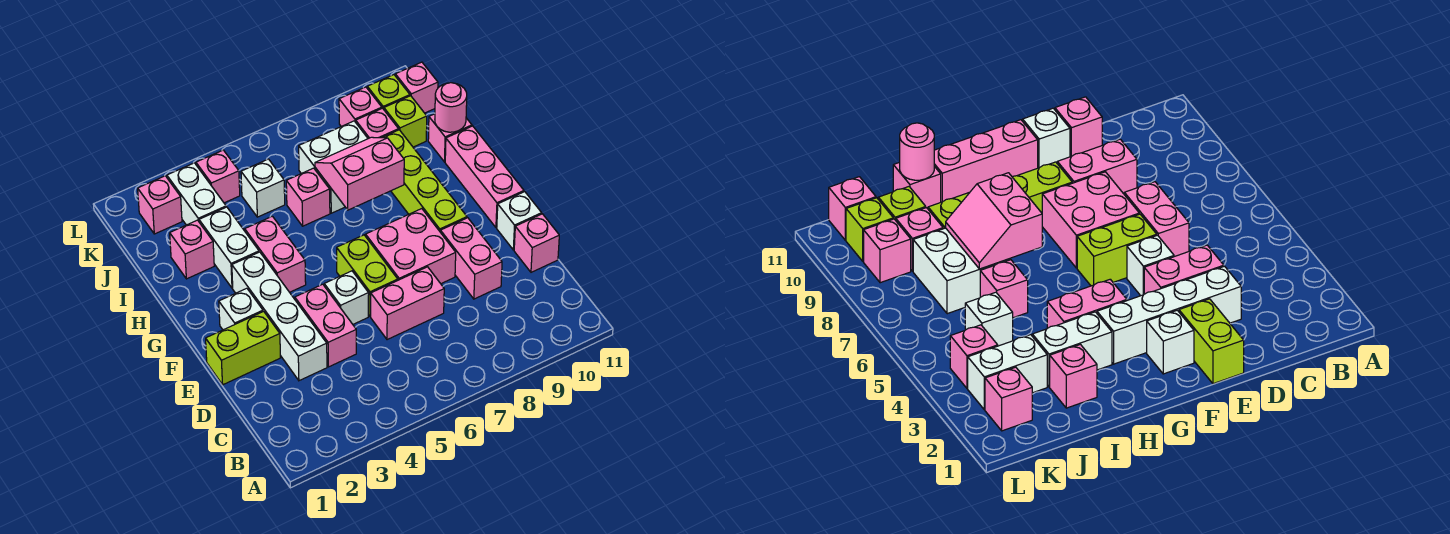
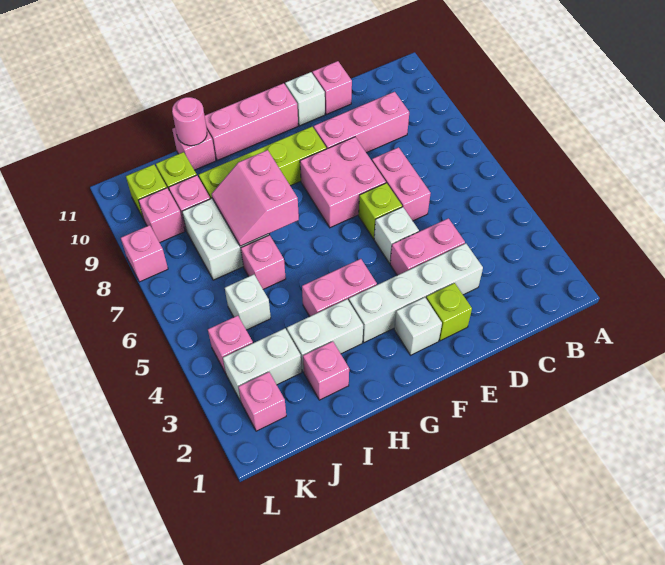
pink brick D9:E9 level 1 -> pink brick C9:E9 level 1
lime brick E1:E2 level 1 -> lime brick E2 level 1
lime brick E6:F6 level 1 -> lime brick E6 level 1
pink brick K11 level 1 -> pink brick L8 level 1

